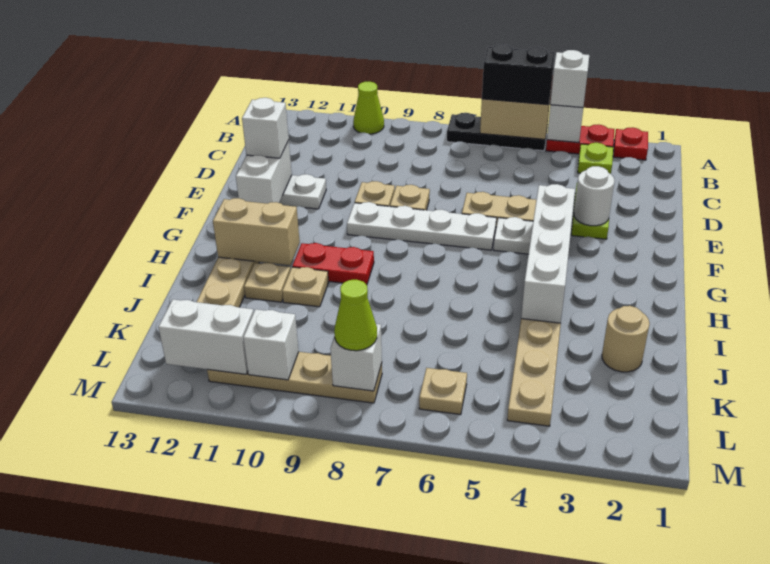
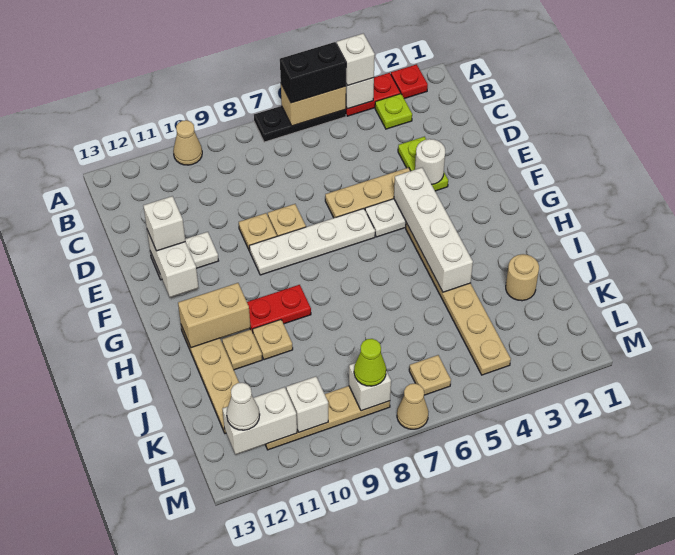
lime cone A10 level 1 -> tan cone A10 level 1
none -> white cone L12 level 3
none -> tan cone M7 level 1

